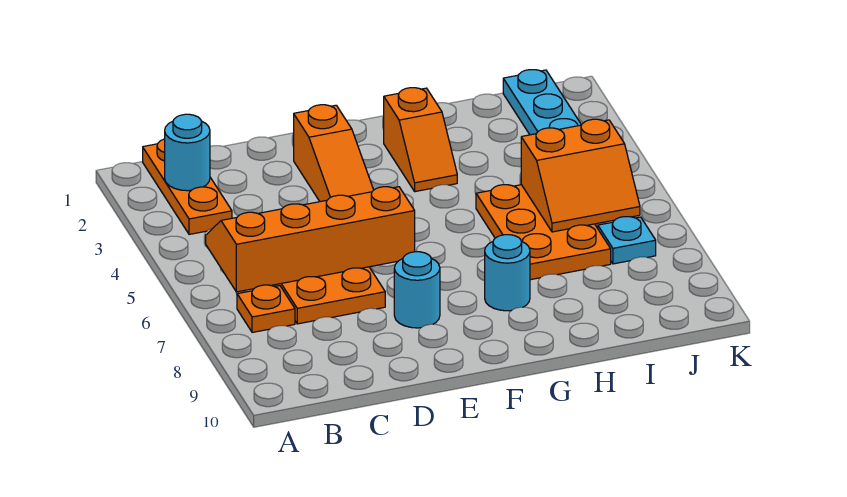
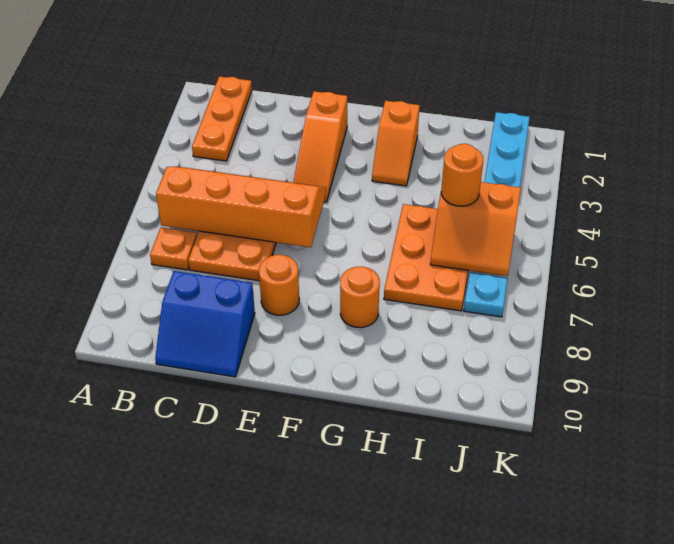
cyan round brick B2 level 2 -> none
none -> blue slope C9:D10 level 1 top 9
cyan round brick E8 level 1 -> orange round brick E8 level 1
cyan round brick G8 level 1 -> orange round brick G8 level 1
none -> orange round brick I5 level 3

